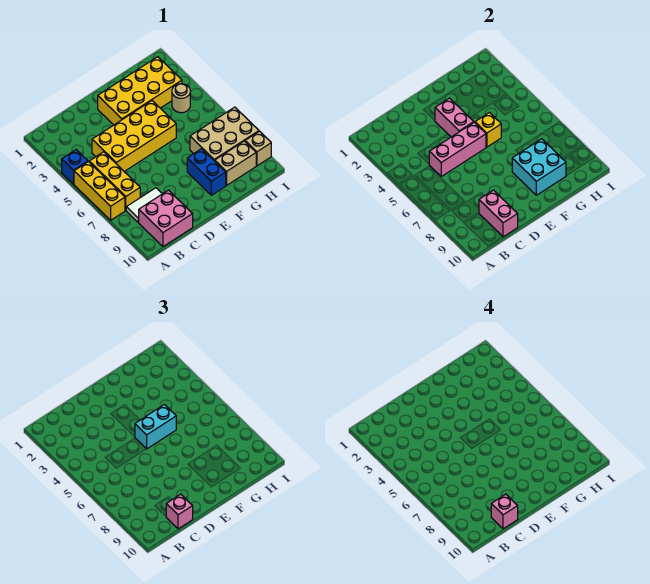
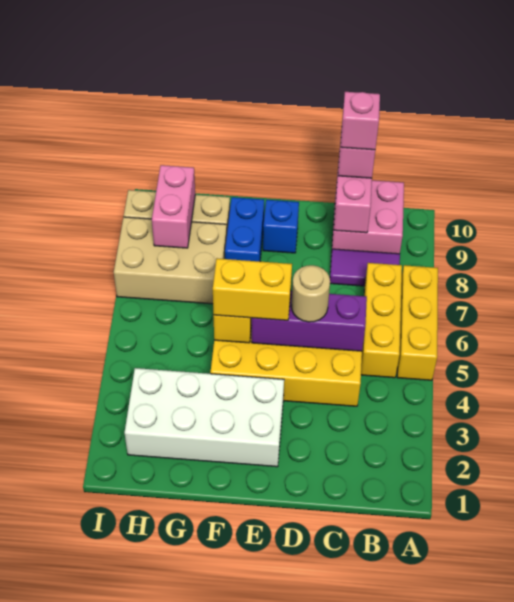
blue brick A4 level 1 -> blue brick E9 level 1
white tile B8:C8 level 1 -> purple tile B8:C8 level 1
pink brick C5:E5 level 2 -> purple brick C5:E5 level 2
yellow brick E2:H3 level 1 -> white brick E2:H3 level 1
pink brick E3:E4 level 2 -> pink brick H8:H9 level 2
cyan brick E5:F5 level 3 -> yellow brick E5:F5 level 3
cyan brick F8:G9 level 2 -> none
tan round brick H4 level 1 -> tan round brick D5 level 3

